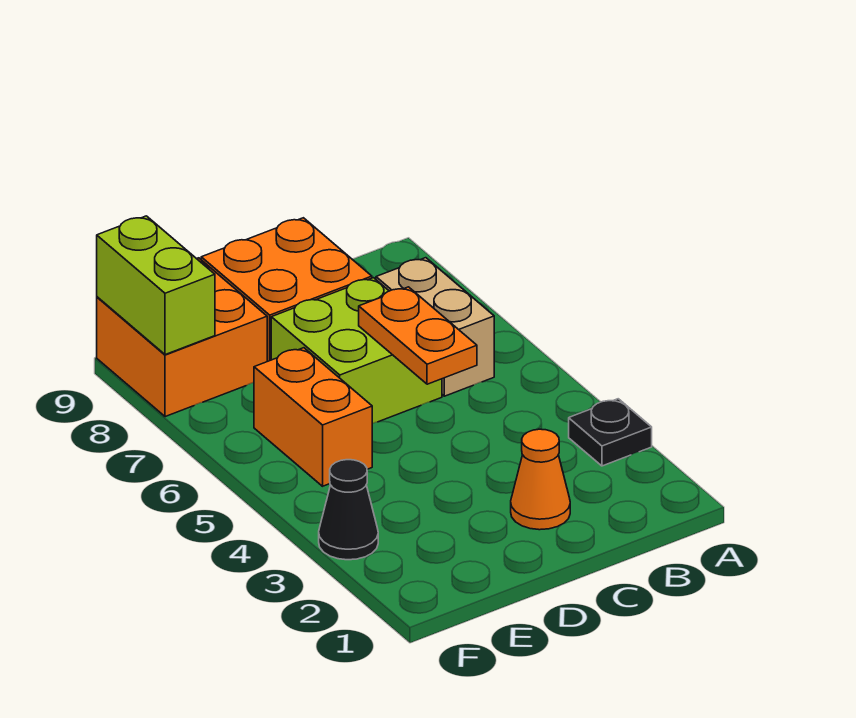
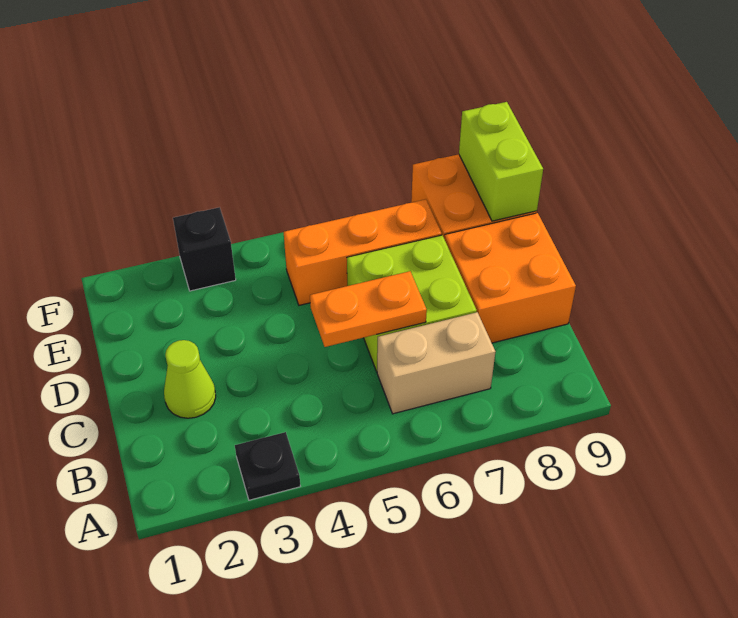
orange cone C2 level 1 -> lime cone C2 level 1
orange brick E5:E6 level 1 -> orange brick E5:E7 level 1
black cone F3 level 1 -> black brick F3 level 1
lime brick F8:F9 level 2 -> lime brick E9:F9 level 2

